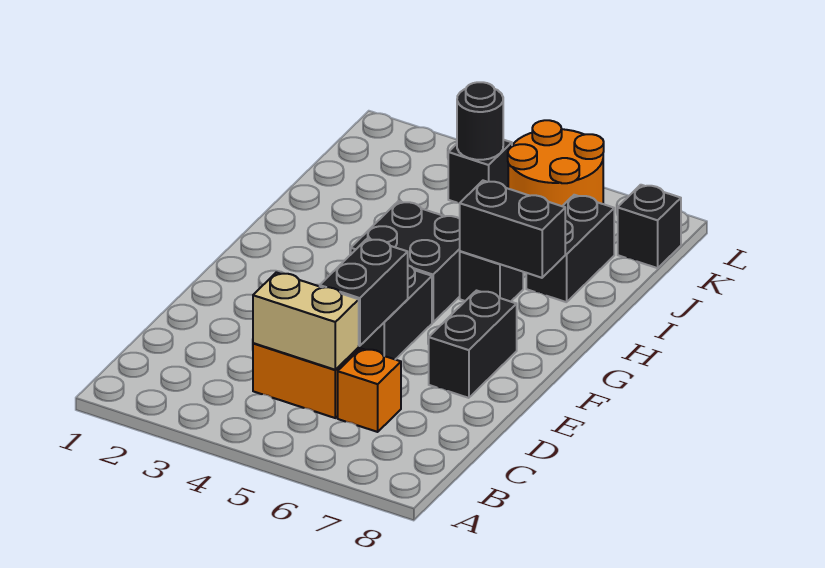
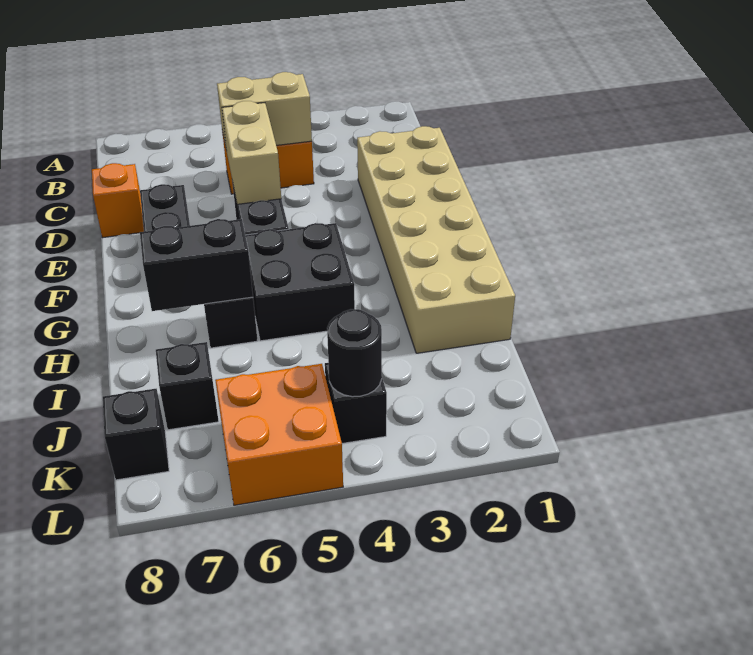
orange brick C6 level 1 -> orange brick D8 level 1
none -> tan brick D1:I2 level 1
black brick D5:E5 level 2 -> tan brick D5:E5 level 2
black brick I7:J7 level 1 -> black brick J7 level 1
orange round brick K5:L6 level 1 -> orange brick K5:L6 level 1

